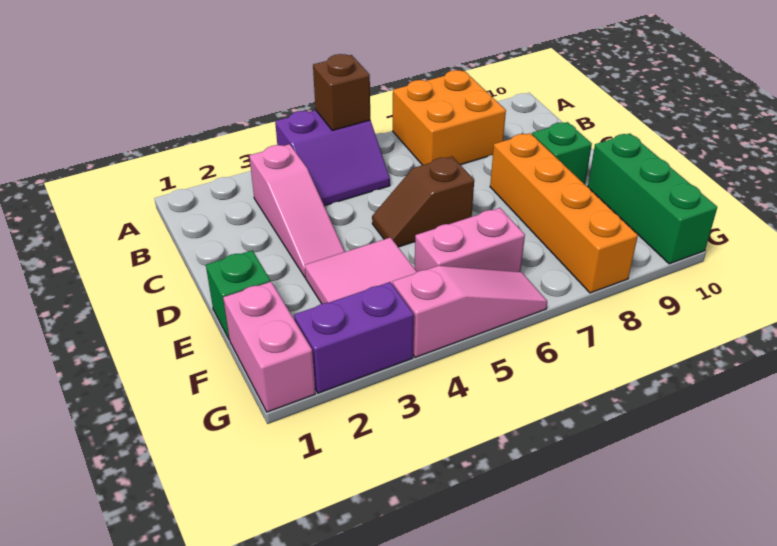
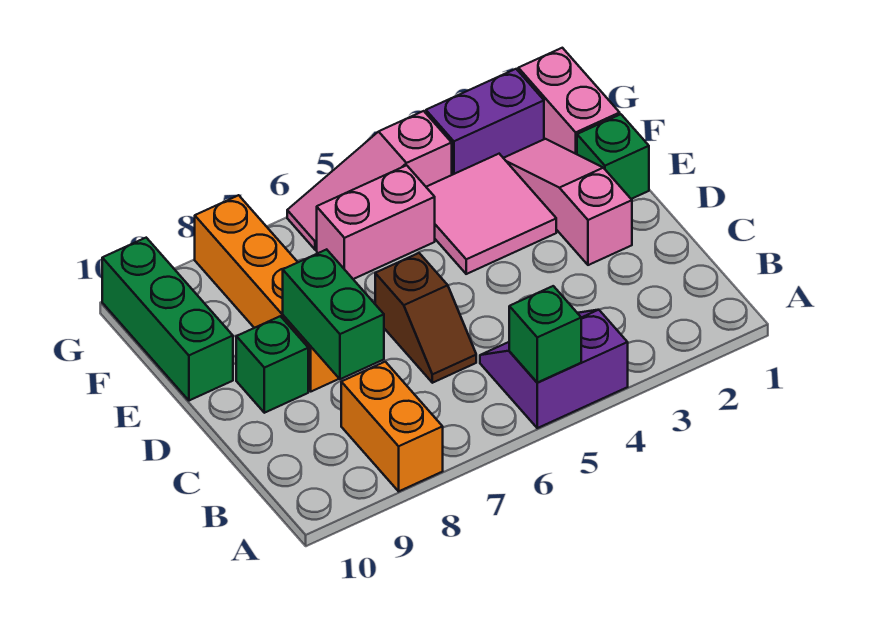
brown brick A5 level 2 -> green brick A5 level 2
orange brick A7:B8 level 1 -> orange brick A8:B8 level 1
pink slope B3:D3 level 1 top B -> pink slope D2:F2 level 1 top D
none -> green brick C8:D8 level 2
brown slope D5:D6 level 1 top 6 -> brown slope C6:D6 level 1 top D

